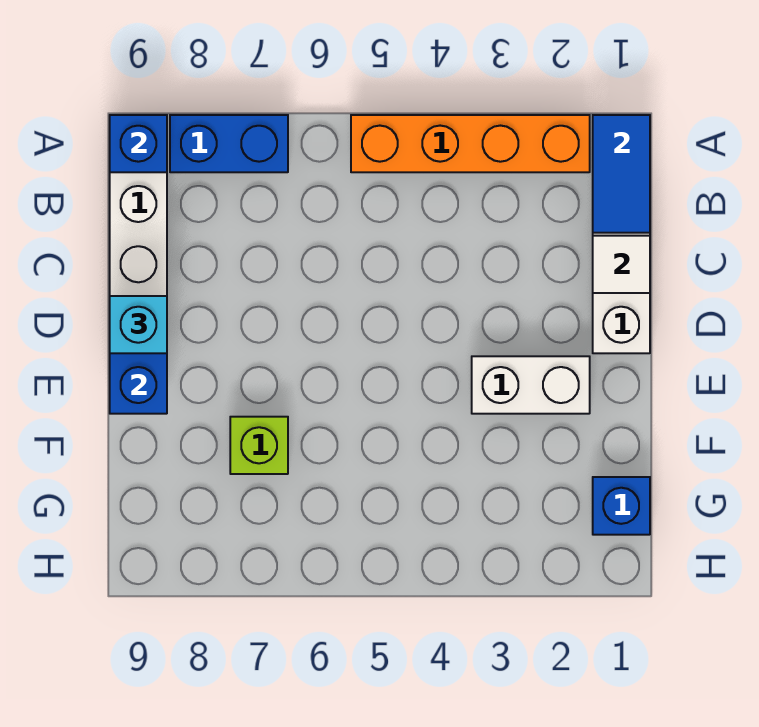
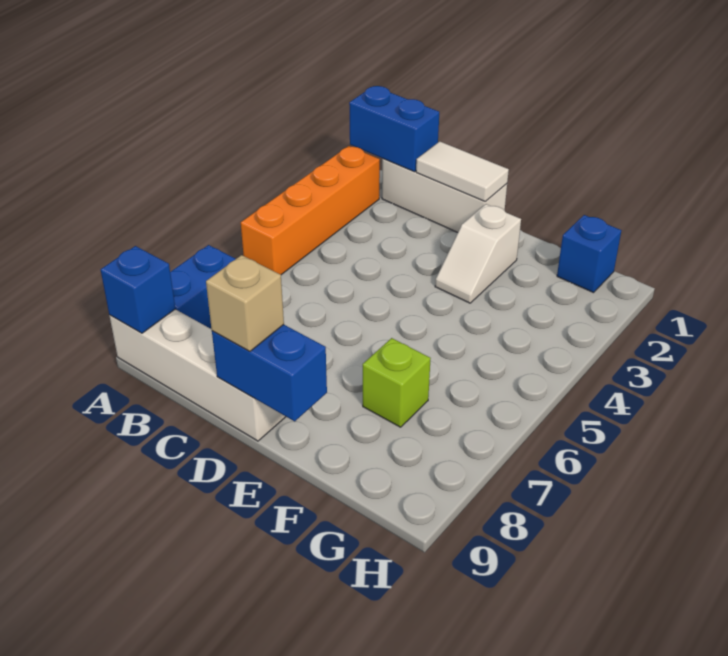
blue tile A1:B1 level 2 -> blue brick A1:B1 level 2
white tile C1 level 2 -> white tile C1:D1 level 2
cyan brick D9 level 3 -> tan brick D9 level 3
white brick E2:E3 level 1 -> white slope E2:E3 level 1 top 2

